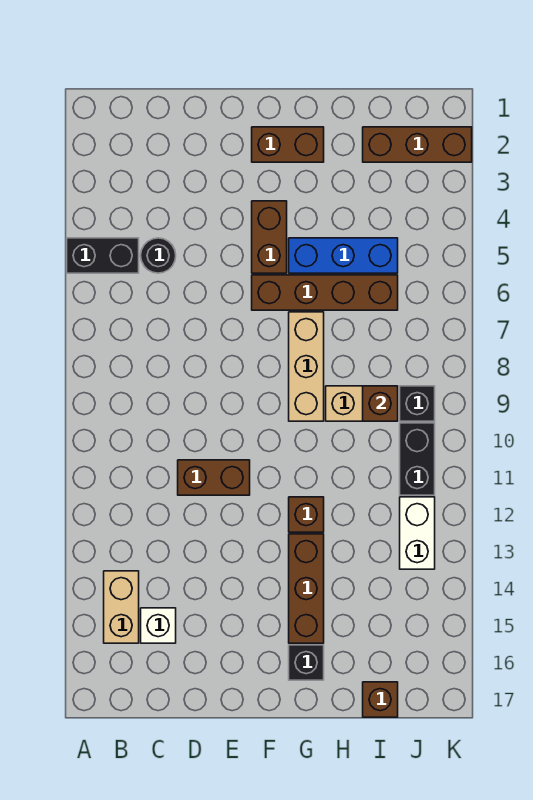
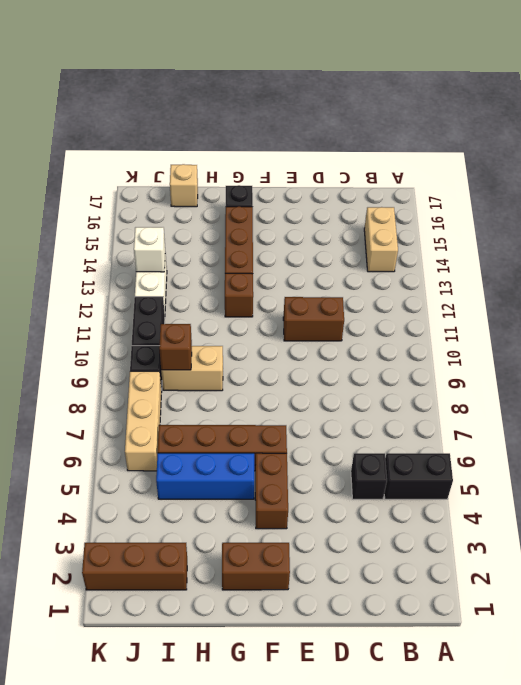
black round brick C5 level 1 -> black brick C5 level 1
white brick C15 level 1 -> white brick J13 level 2
tan brick G7:G9 level 1 -> tan brick J6:J8 level 1
brown brick I17 level 1 -> tan brick I17 level 1

